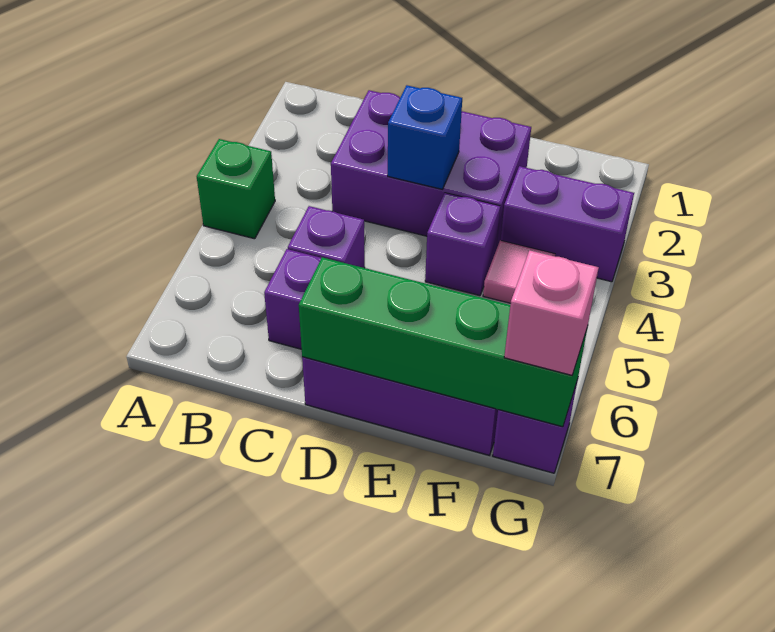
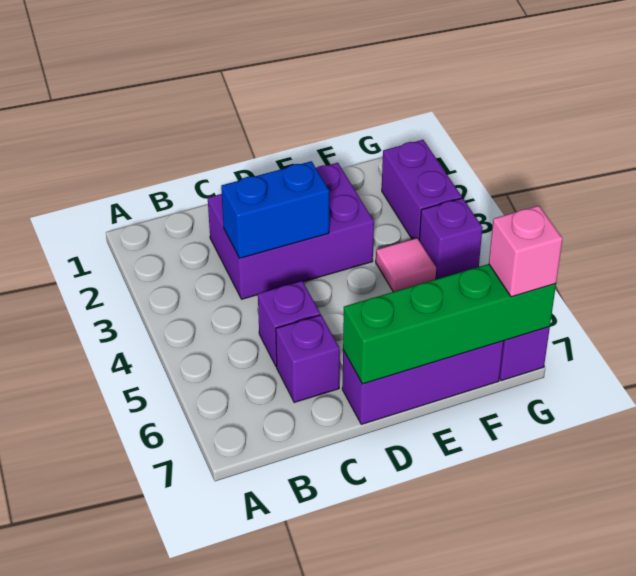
green brick A4 level 1 -> none
blue brick D3 level 2 -> blue brick C3:D3 level 2
purple brick E4 level 1 -> purple brick G4 level 1
purple brick F3:G3 level 1 -> purple brick G2:G3 level 1

